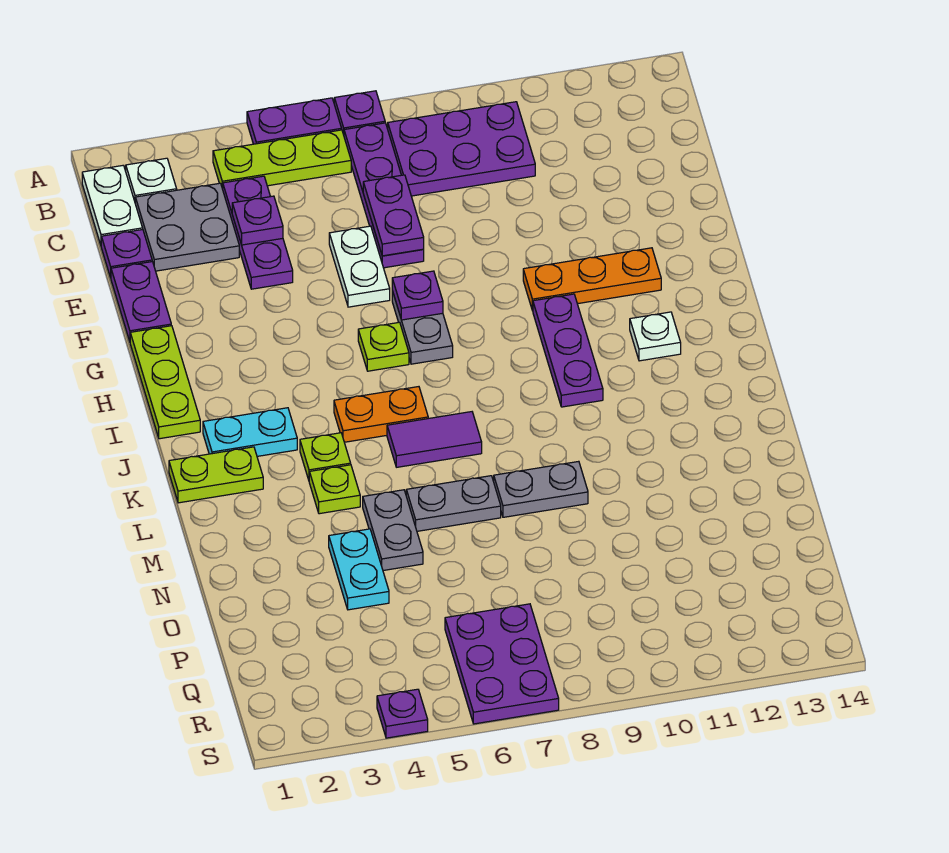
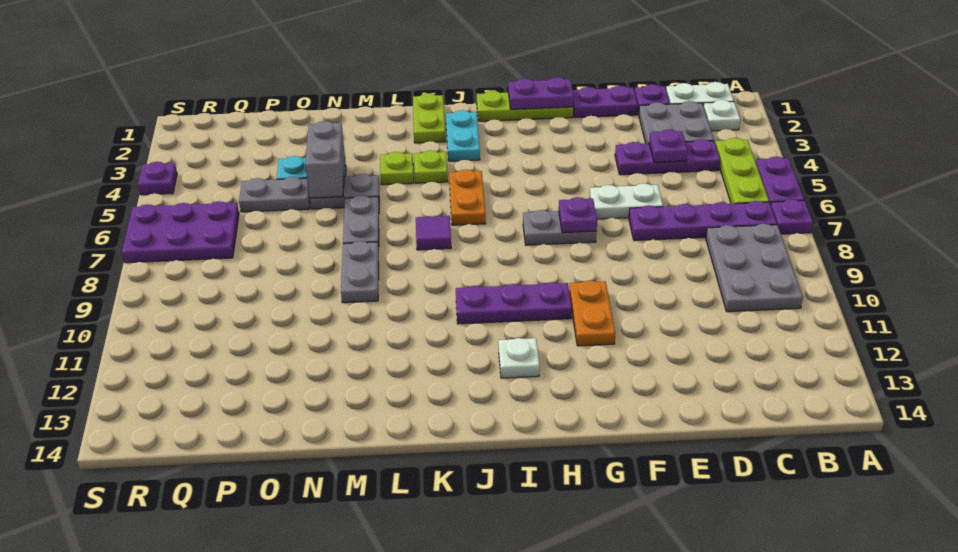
purple plate B8:C10 level 1 -> grey plate B8:C10 level 1
purple plate D7:E7 level 2 -> purple plate G1:H1 level 2
orange plate G10:G12 level 1 -> orange plate G10:G11 level 1
lime plate H6 level 1 -> none
purple tile K6:K7 level 1 -> purple tile K7 level 1
none -> grey brick N4:N5 level 2
none -> grey plate O5:P5 level 1

